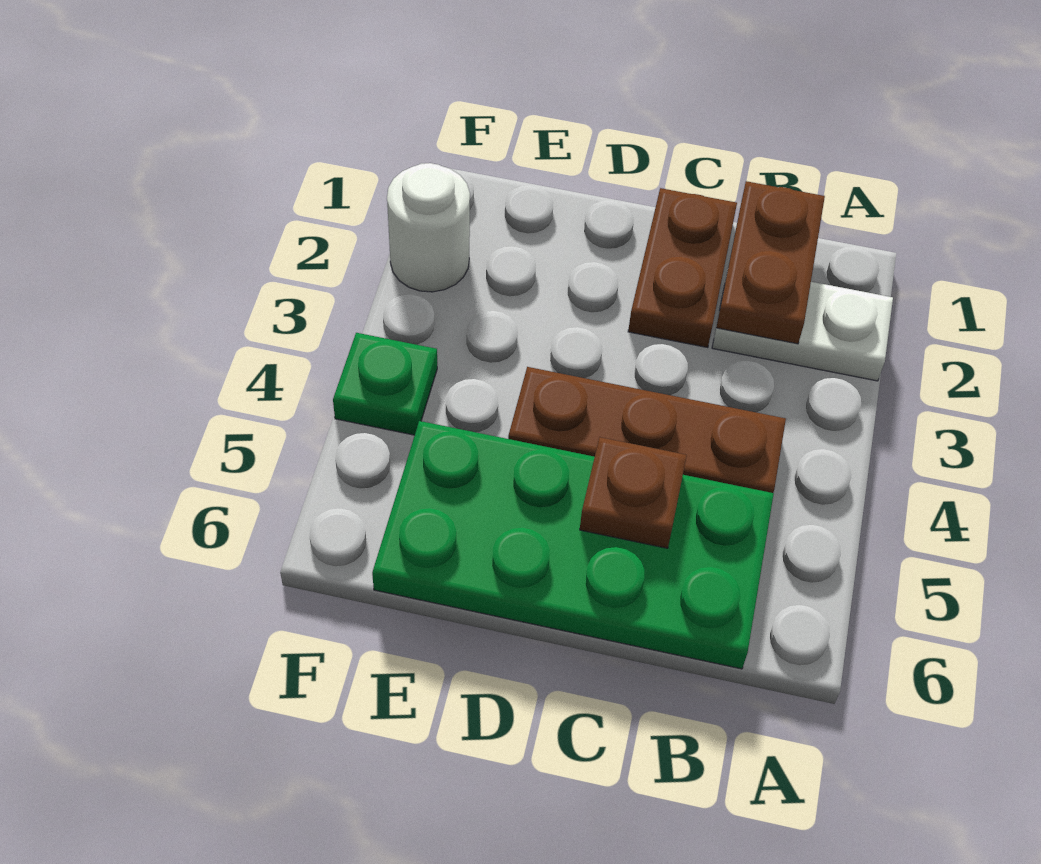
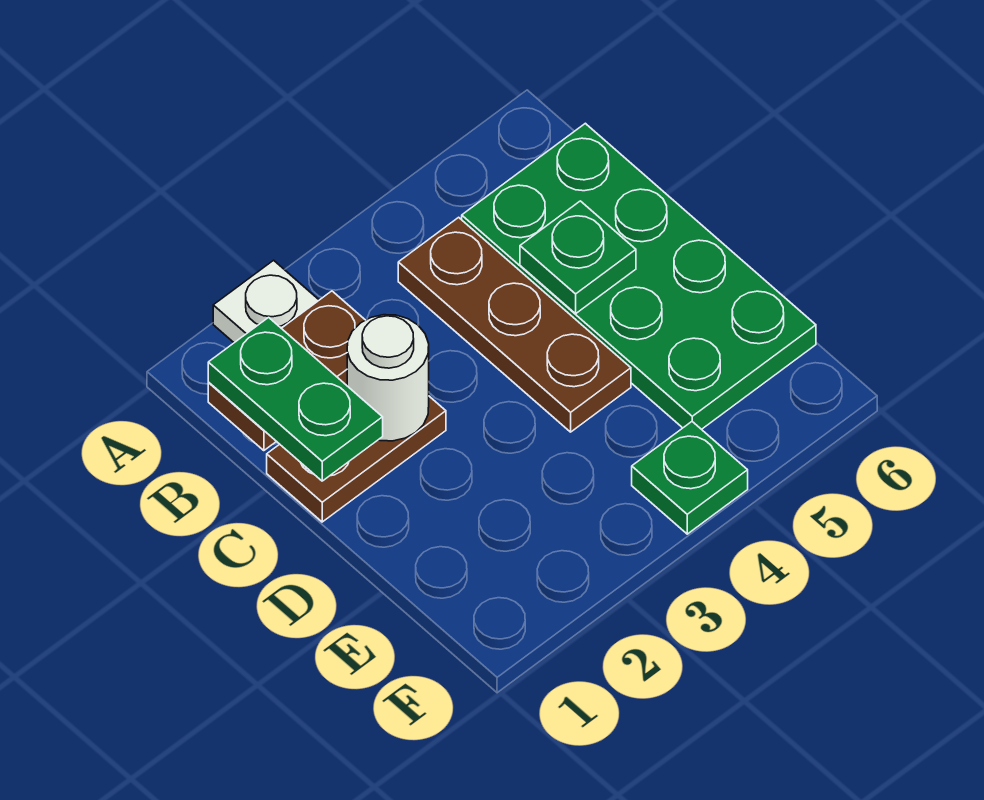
none -> green plate B1:C1 level 3
brown plate C5 level 2 -> green plate C5 level 2
white round brick F2 level 1 -> white round brick C2 level 2

